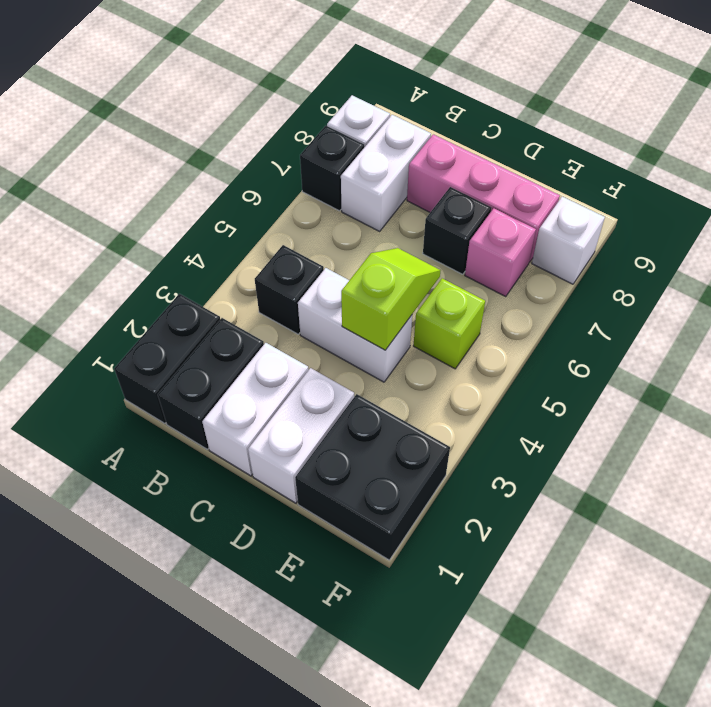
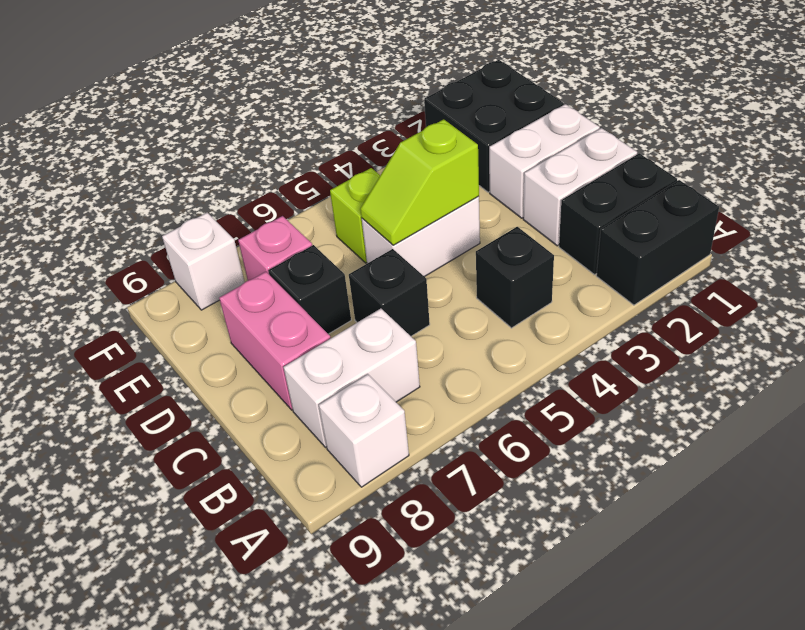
black brick A7 level 1 -> black brick C6 level 1
white brick C4:D4 level 1 -> white brick D4:D5 level 1
pink brick C8:E8 level 1 -> pink brick C8:D8 level 1

